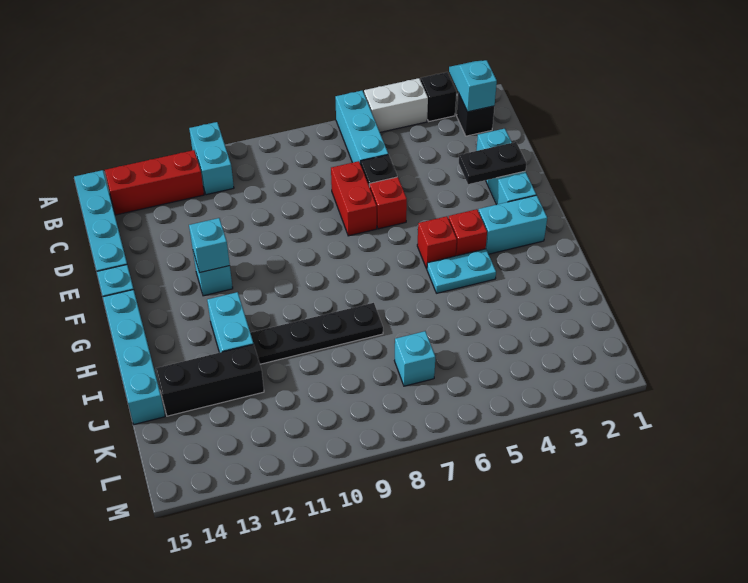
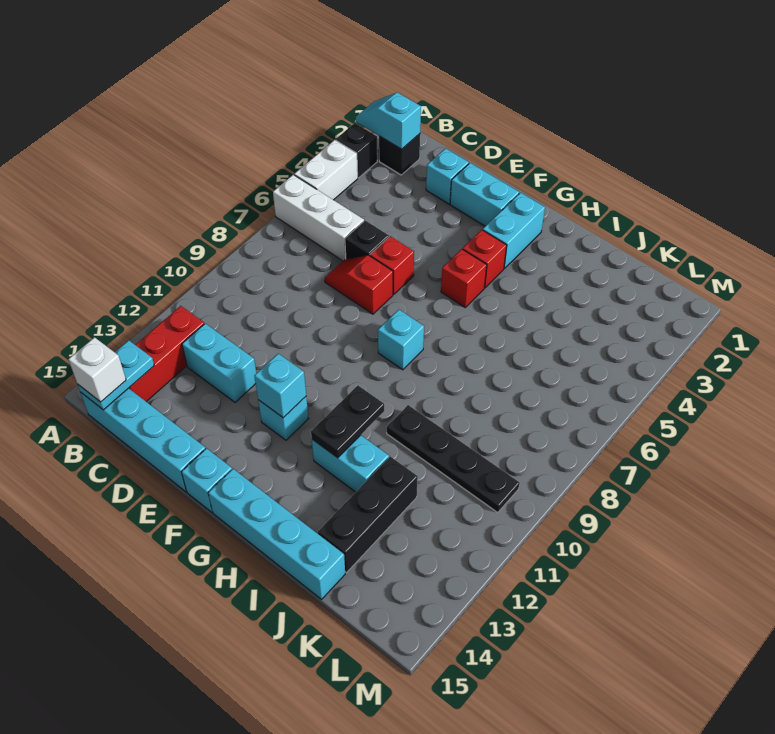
cyan brick A6:C6 level 1 -> white brick A6:C6 level 1
cyan brick A11:B11 level 1 -> cyan brick C12:D12 level 1
none -> white brick B15 level 3
red brick D7:E7 level 1 -> red slope D7:E7 level 1 top E
black plate E2:E3 level 2 -> black plate H11:H12 level 2
cyan plate H4:H5 level 1 -> cyan plate B14:B15 level 2
black plate I8:I11 level 1 -> black plate I10:L10 level 1
cyan brick K7 level 1 -> cyan brick G8 level 1

